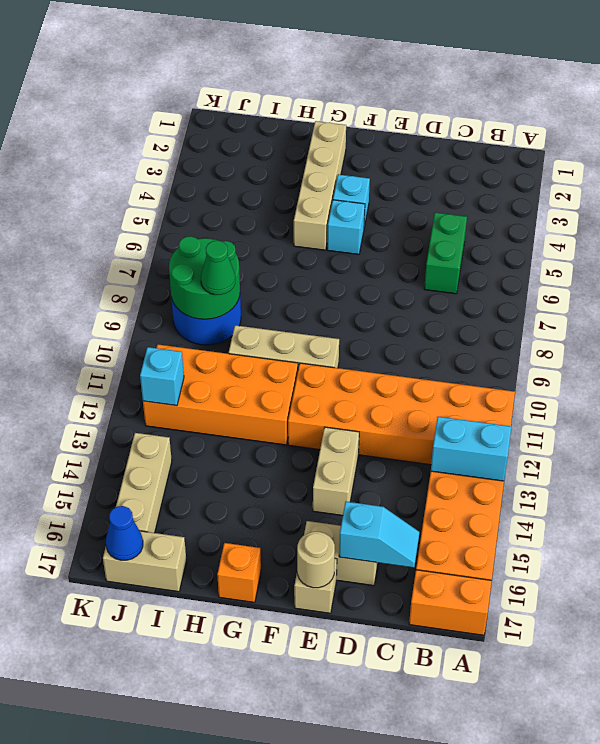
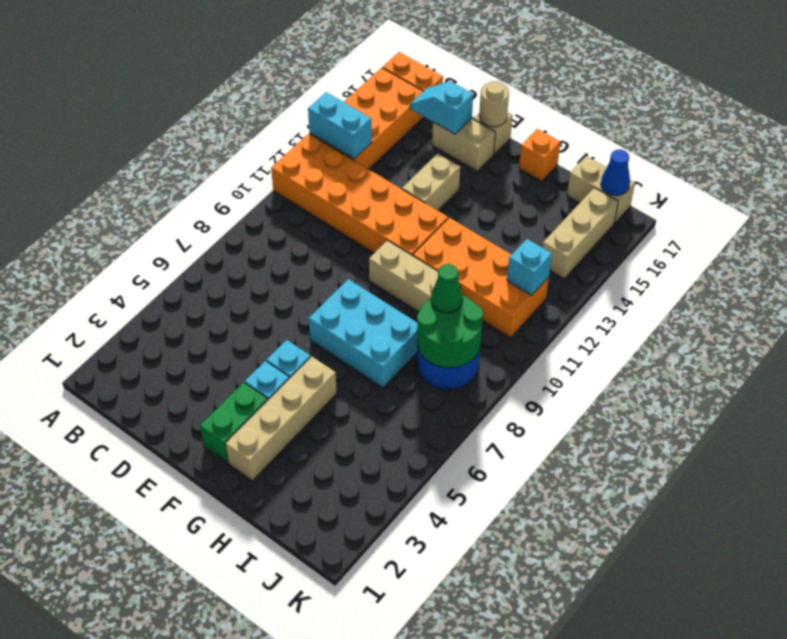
green brick C5:C6 level 1 -> green brick F2:F3 level 1
none -> cyan brick F7:H8 level 1

